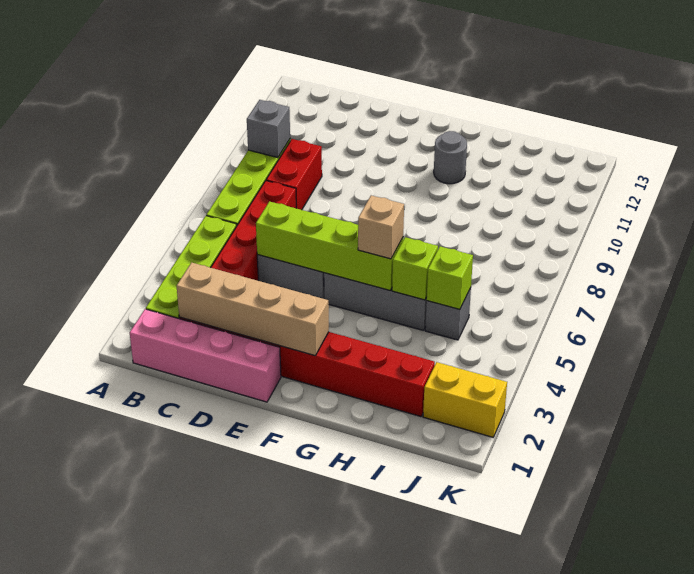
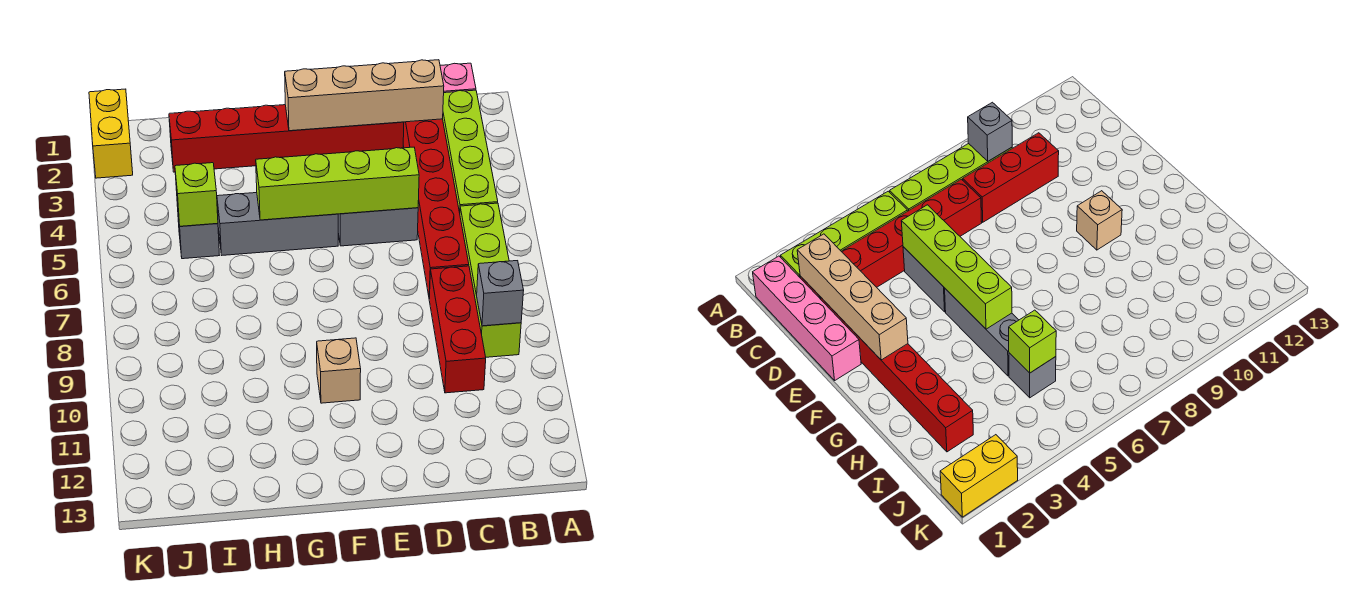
red brick C8:C9 level 1 -> red brick C8:C10 level 1
tan brick G5 level 3 -> tan brick F10 level 1
grey round brick G11 level 1 -> none
lime brick H5 level 2 -> none
yellow brick J2:K2 level 1 -> yellow brick K1:K2 level 1

